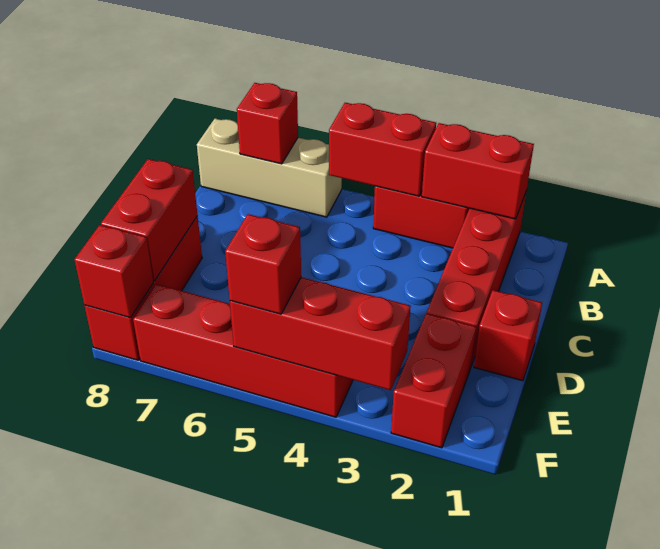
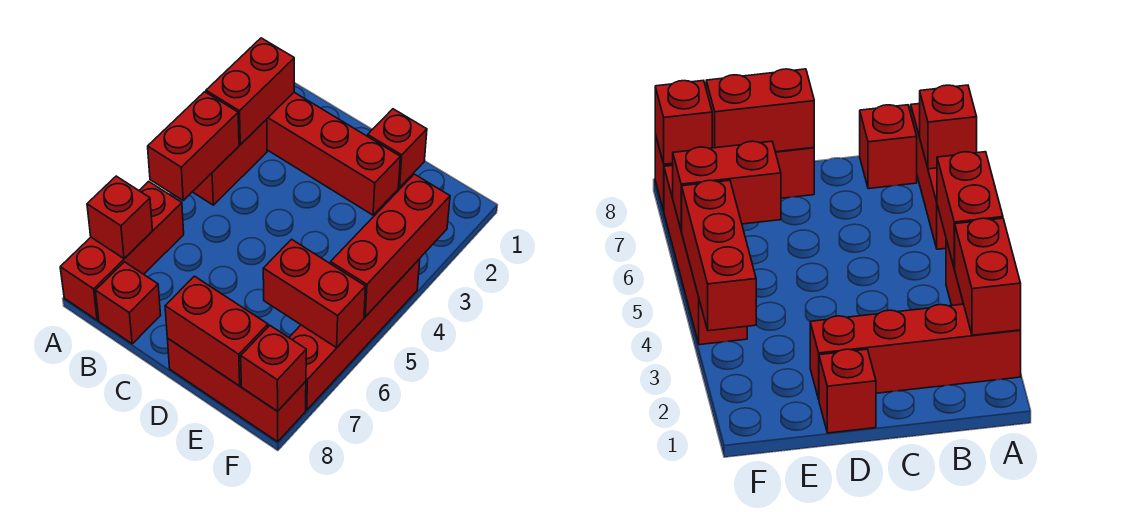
tan brick A6:A8 level 1 -> red brick A6:A8 level 1
red brick E2:F2 level 1 -> red brick E6:F6 level 2
red brick F5 level 3 -> red brick B8 level 1

